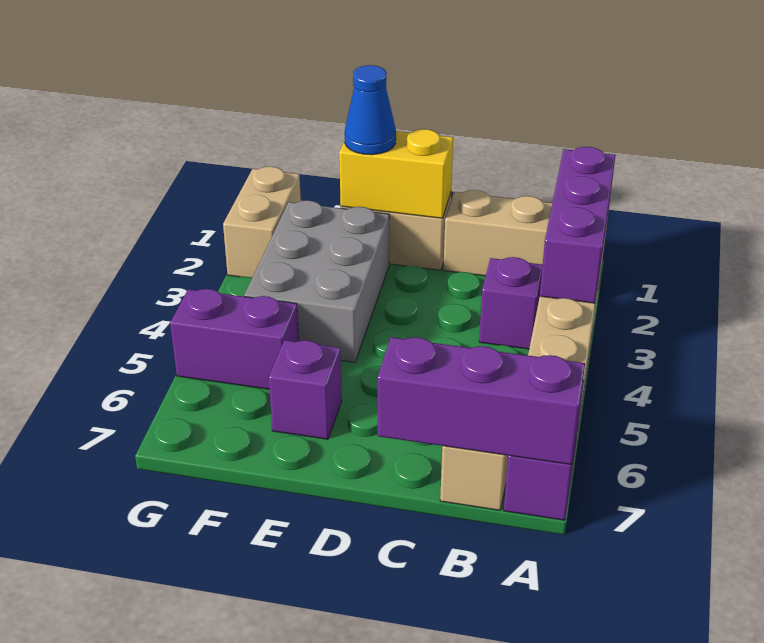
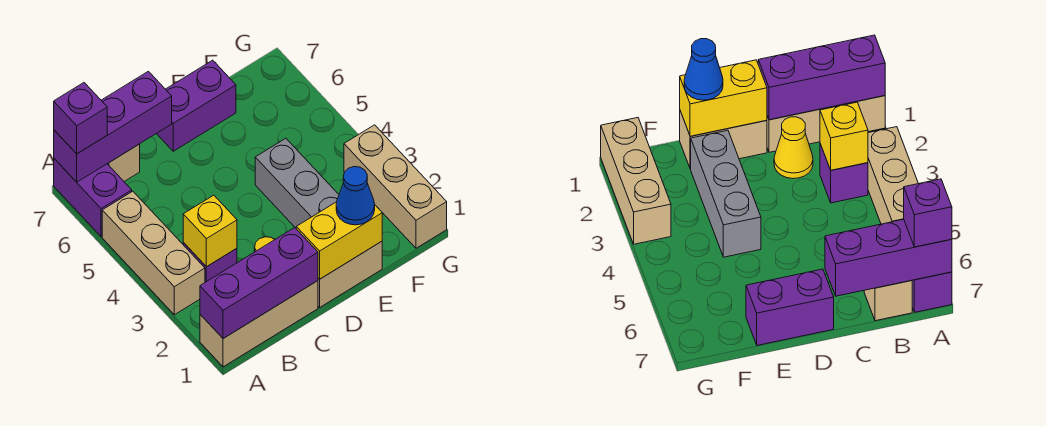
purple brick A1:A3 level 2 -> purple brick A1:C1 level 2
none -> yellow brick B3 level 2
none -> yellow cone C2 level 1
grey brick E2:F4 level 1 -> grey brick E2:E4 level 1
purple brick E6 level 1 -> purple brick A7 level 3
purple brick F5:G5 level 1 -> purple brick D7:E7 level 1
tan brick G1:G2 level 1 -> tan brick G1:G3 level 1

